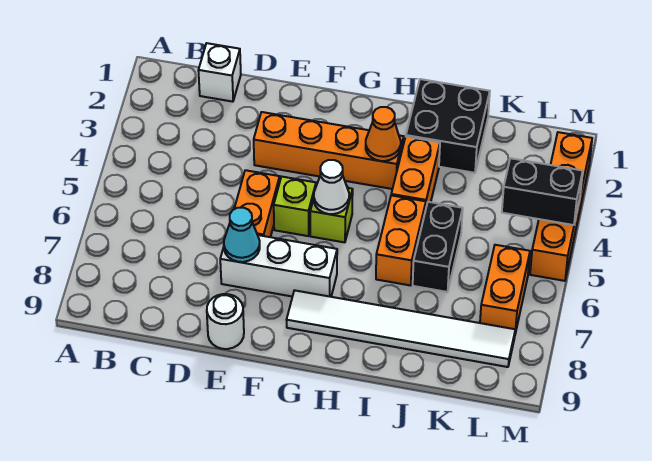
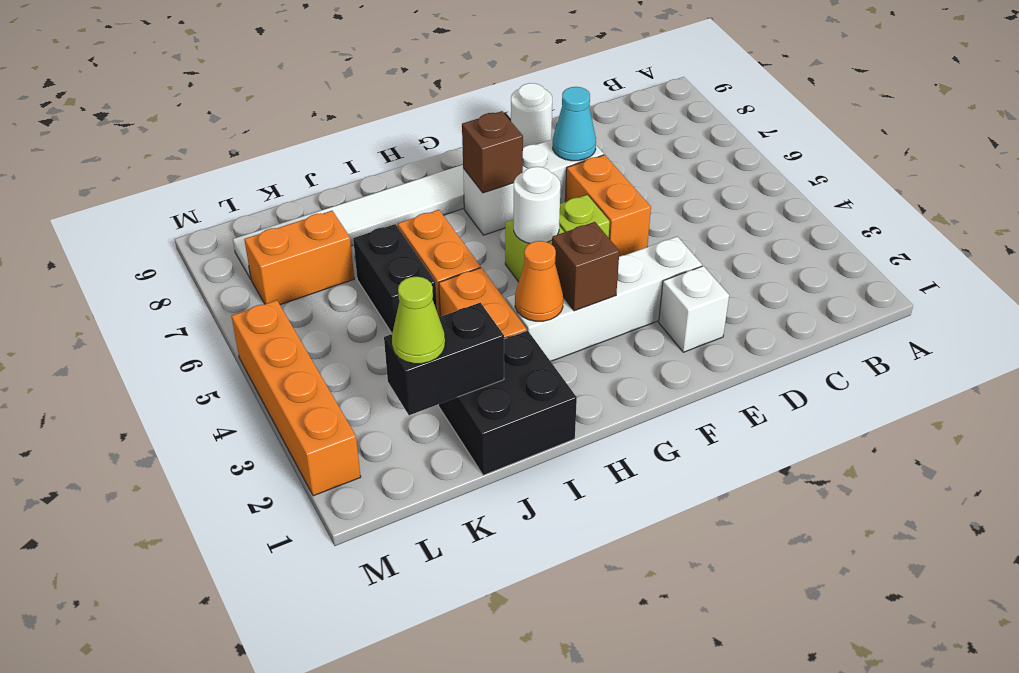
white brick C1 level 1 -> white brick E2 level 1
orange brick E3:H3 level 1 -> white brick E3:H3 level 1
none -> brown brick G3 level 2
white cone G5 level 2 -> white round brick G5 level 2
none -> brown brick G7 level 2
none -> lime cone K2 level 3
black brick L4:M4 level 2 -> black brick J2:K2 level 2
orange brick L6:L7 level 1 -> orange brick K7:L7 level 1

